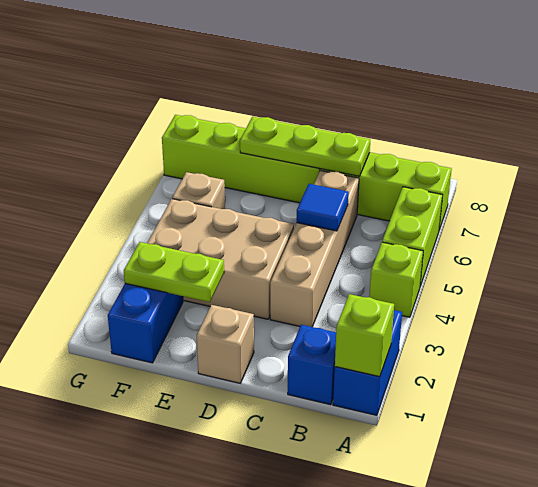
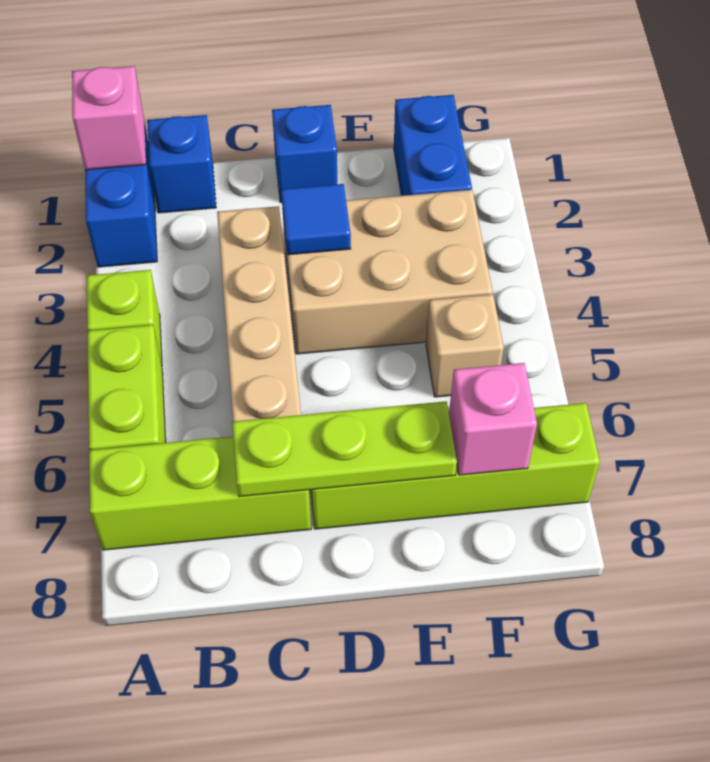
lime brick A1 level 2 -> pink brick A1 level 2
blue tile C5 level 2 -> blue tile D3 level 2
tan brick D1 level 1 -> blue brick D1 level 1
lime plate E2:F2 level 2 -> none
none -> pink brick F7 level 2

